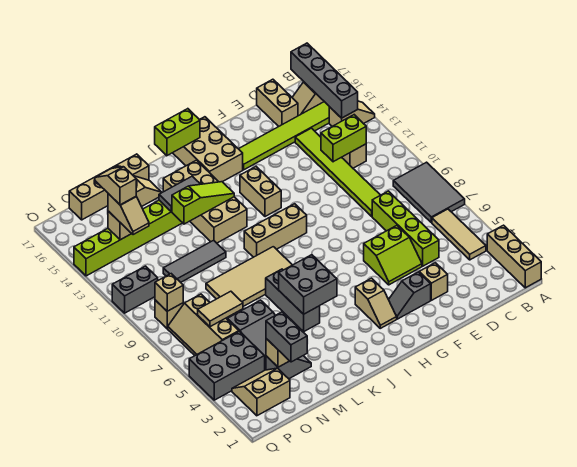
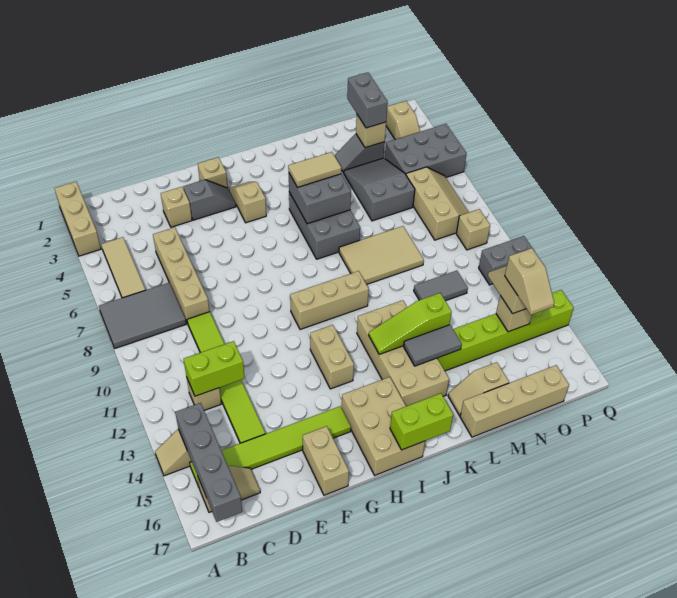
grey tile A7:B9 level 1 -> grey tile A7:C8 level 1
lime brick D5:D8 level 1 -> tan brick D5:D8 level 1
tan brick D16:D17 level 1 -> tan brick F16:F17 level 1
lime slope E5:F6 level 1 top 6 -> none
tan tile J8:M9 level 1 -> tan tile K8:M9 level 1
grey brick K5:K7 level 1 -> grey brick J5:K7 level 1
grey tile L11:N11 level 1 -> grey tile M11:N11 level 1
tan tile N7:O7 level 2 -> tan tile J5:K5 level 3
tan slope O2:P3 level 1 top 2 -> tan slope P2:P3 level 1 top 2
tan brick P9 level 2 -> tan brick G2 level 1

